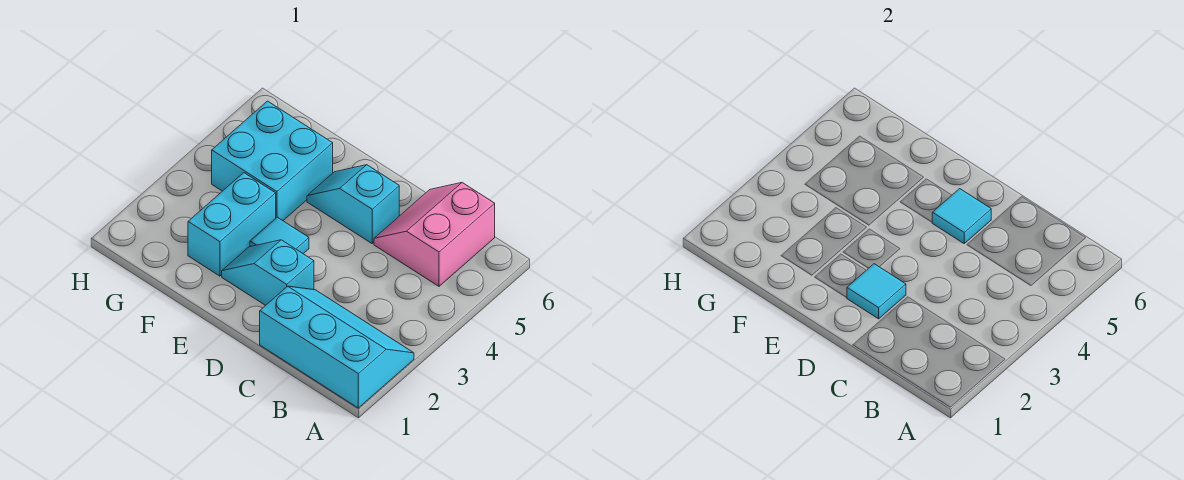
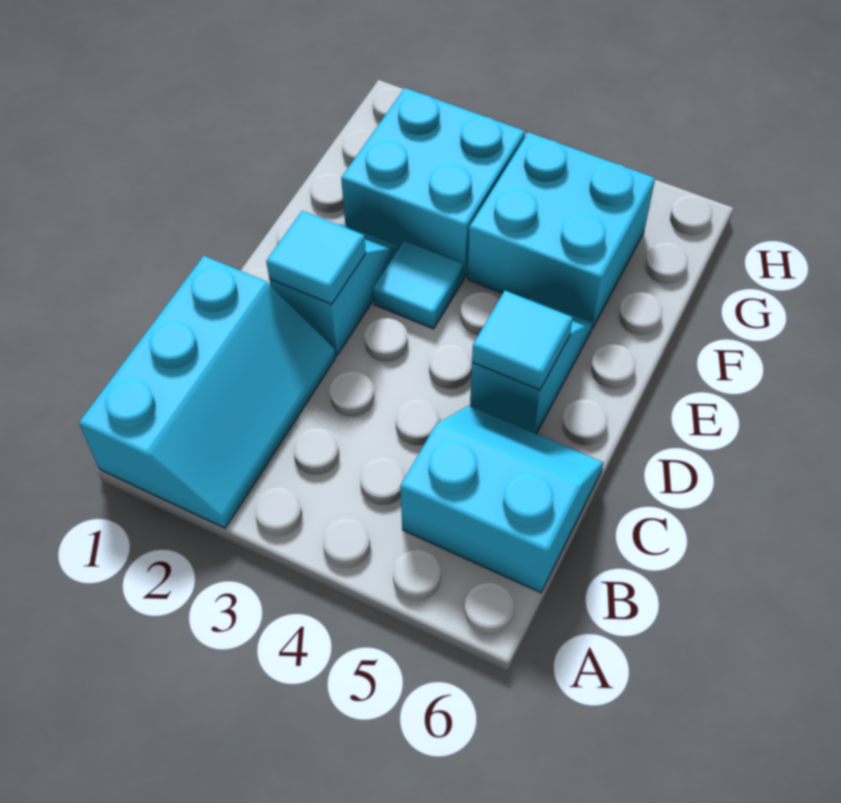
pink slope B5:C6 level 1 top B -> cyan slope B5:C6 level 1 top B
cyan brick F2:F3 level 1 -> cyan brick F2:G3 level 1

